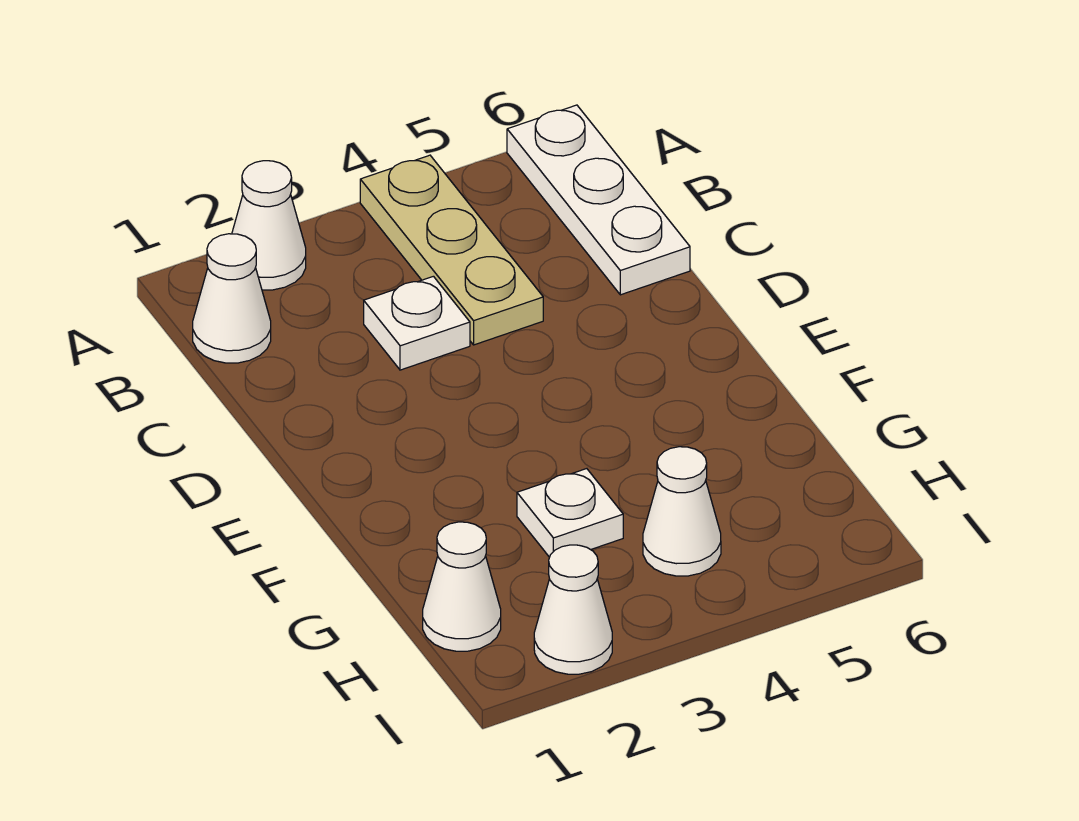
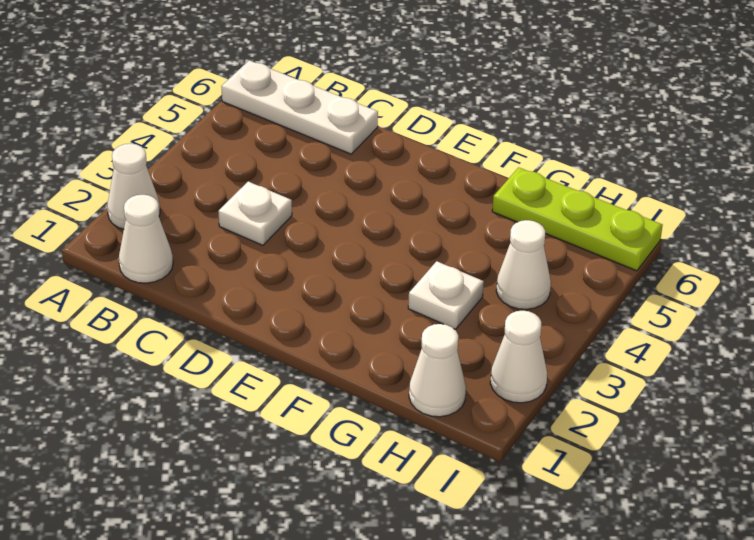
tan plate A4:C4 level 1 -> none
none -> lime plate G6:I6 level 1

